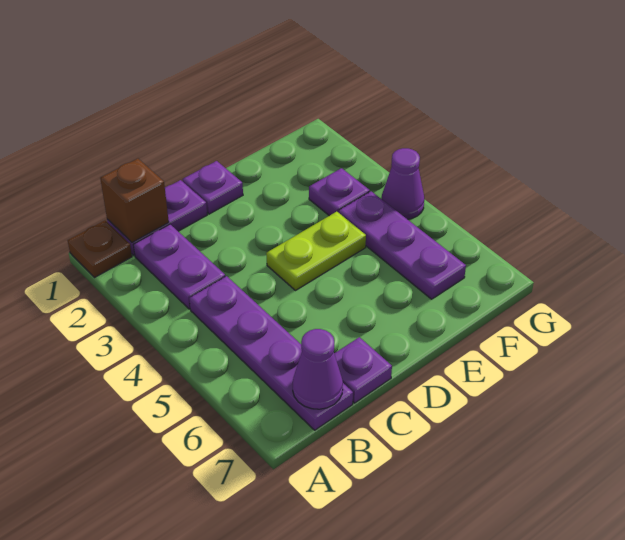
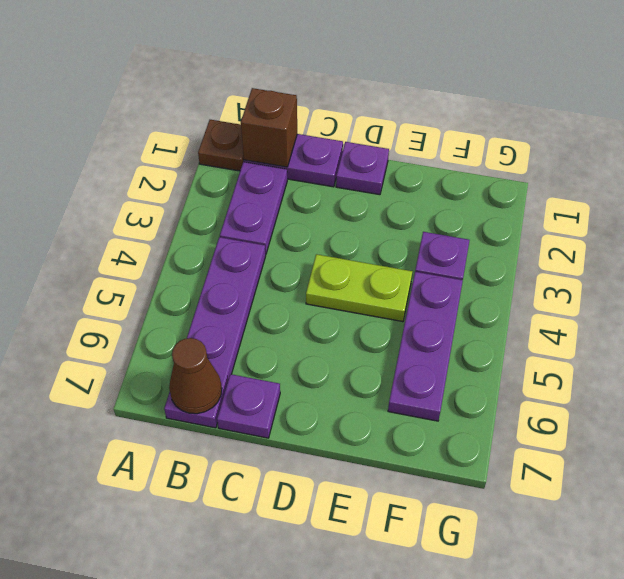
purple cone B7 level 2 -> brown cone B7 level 2
purple cone G4 level 1 -> none

